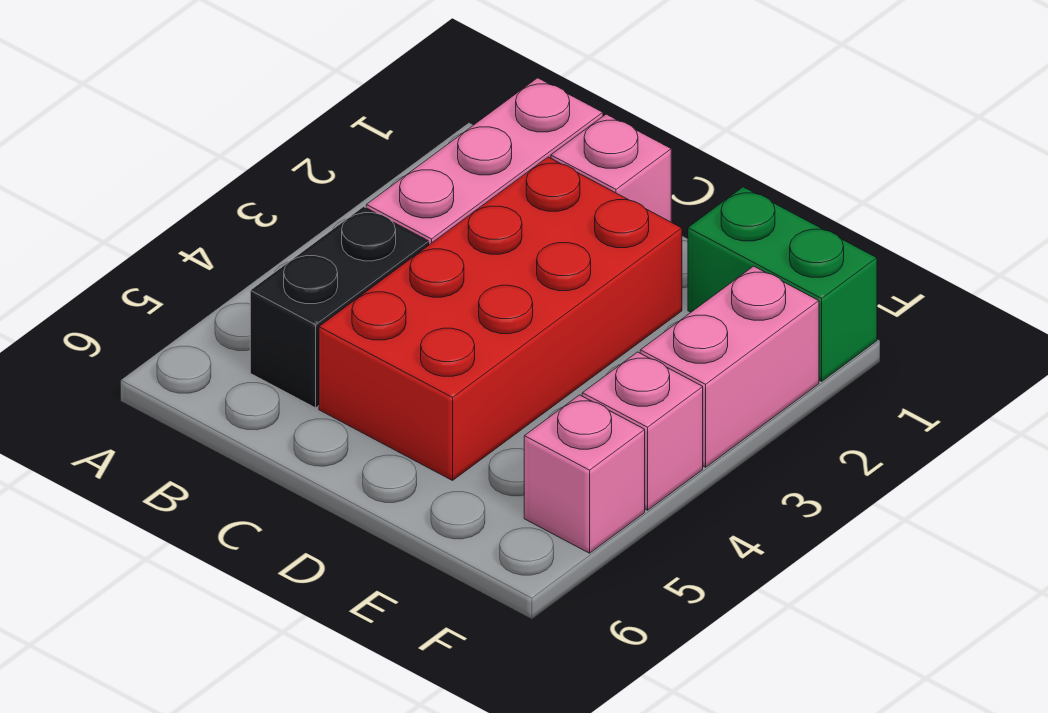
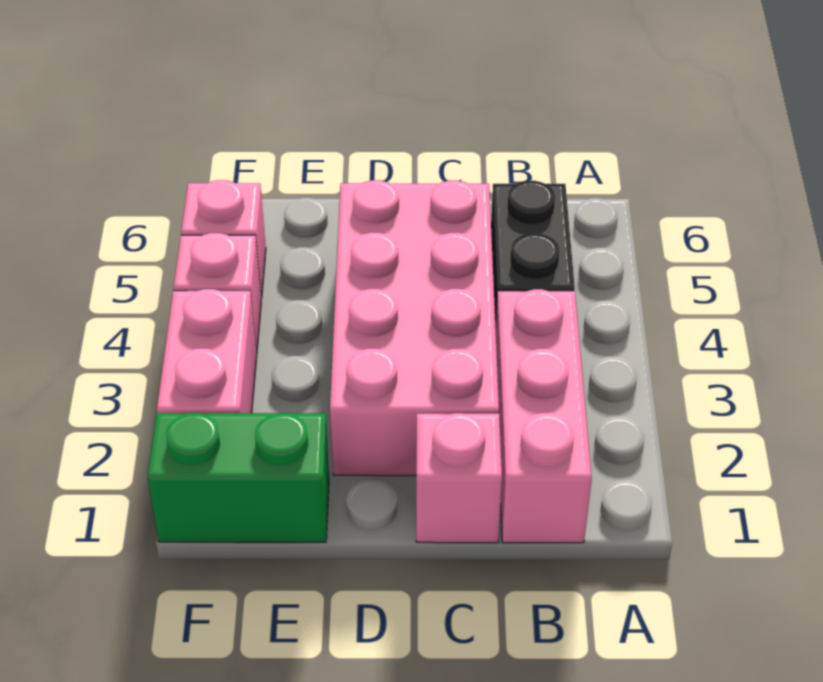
red brick C2:D5 level 1 -> pink brick C2:D5 level 1

